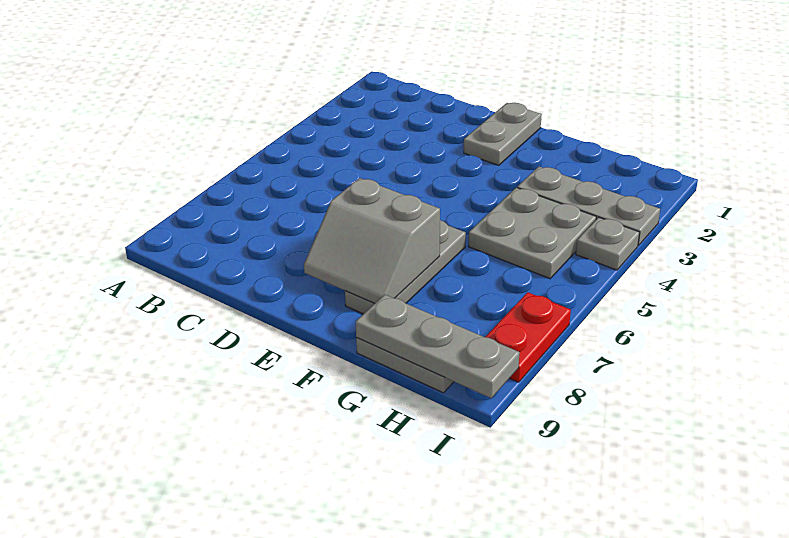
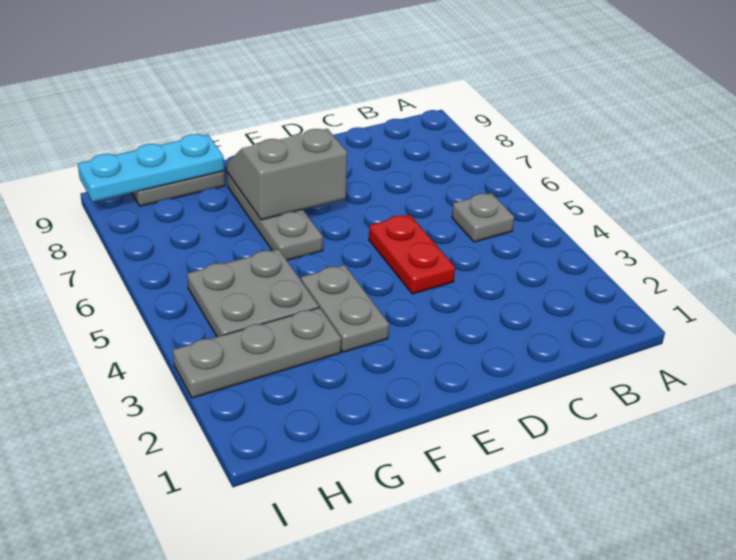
grey plate E1:E2 level 1 -> grey plate F3:F4 level 1
grey plate G9:I9 level 2 -> cyan plate G9:I9 level 2
grey plate I4 level 1 -> grey plate B5 level 1
red plate I7:I8 level 1 -> red plate D4:D5 level 1

